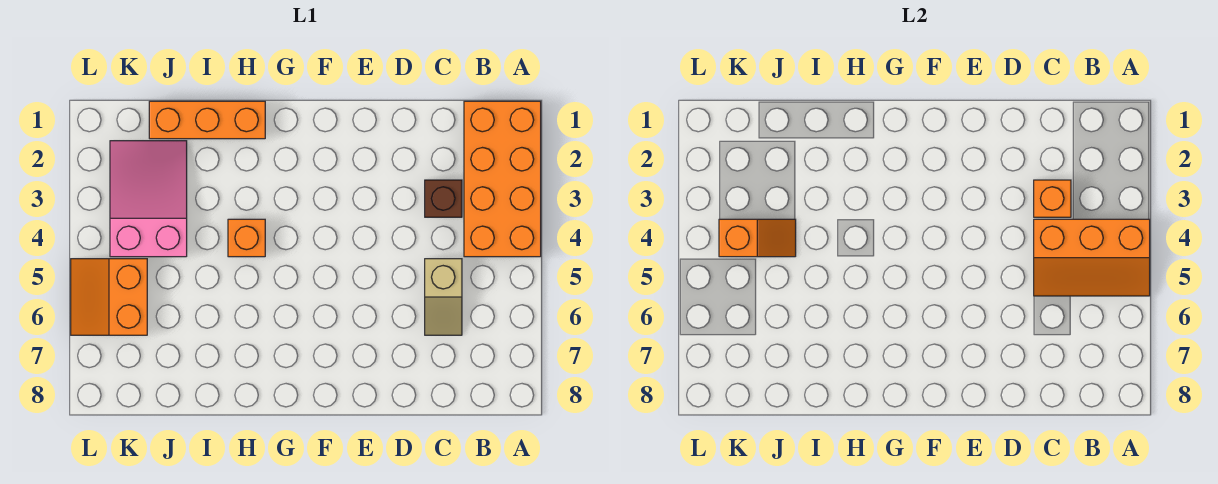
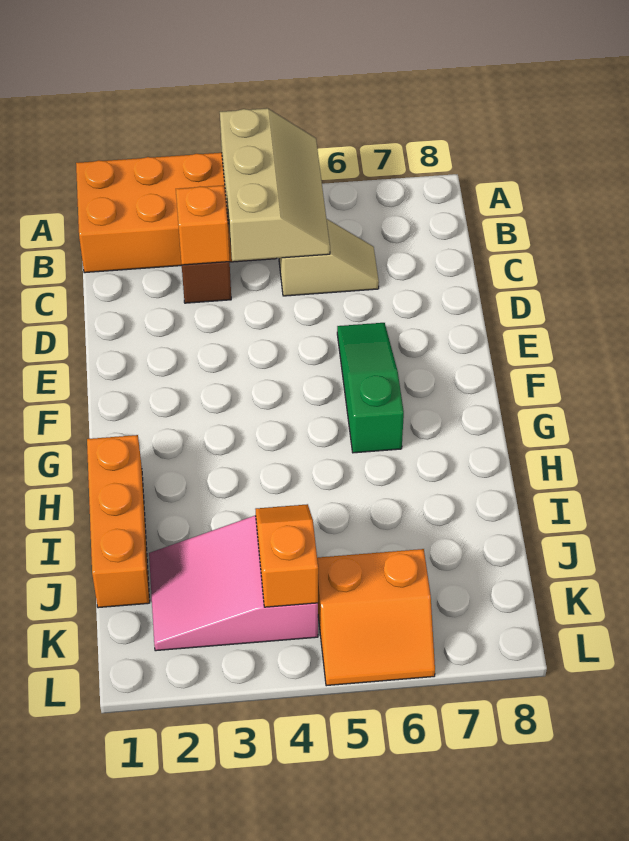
orange slope A4:C5 level 2 top 4 -> tan slope A4:C5 level 2 top 4
none -> green slope E6:G6 level 1 top G
orange brick H4 level 1 -> none

